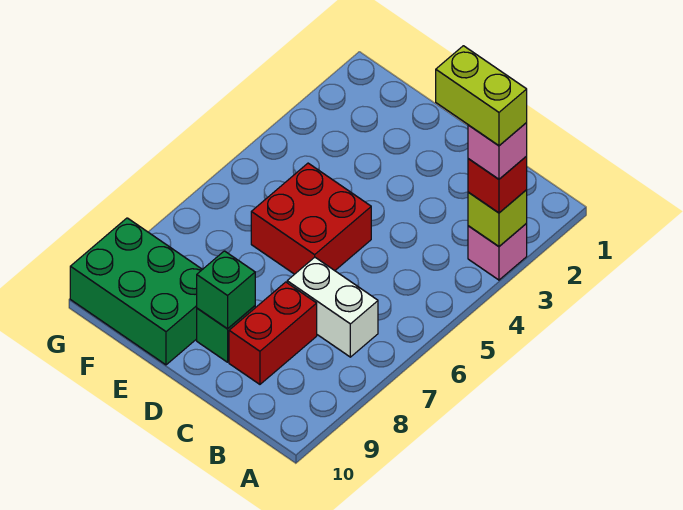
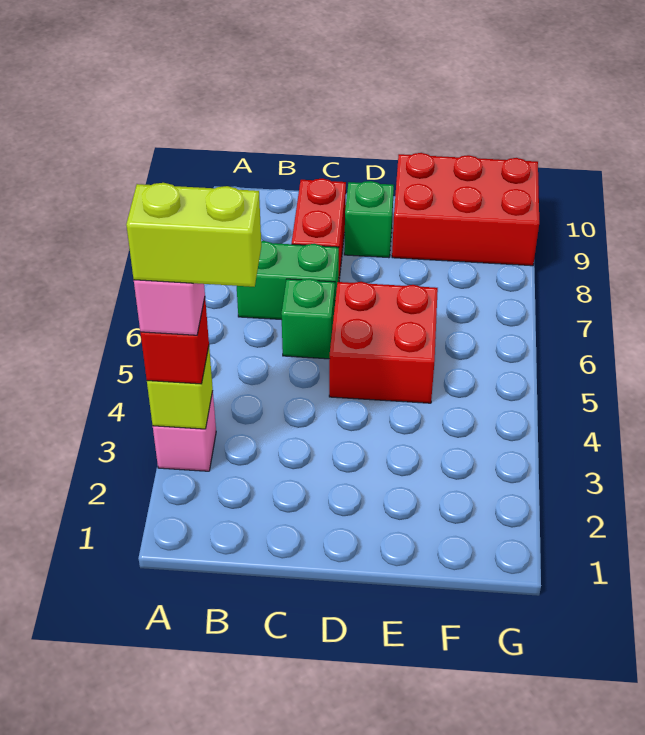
white brick B7:C7 level 1 -> green brick B7:C7 level 1
green brick D9 level 2 -> green brick C6 level 1
green brick E9:G10 level 1 -> red brick E9:G10 level 1

